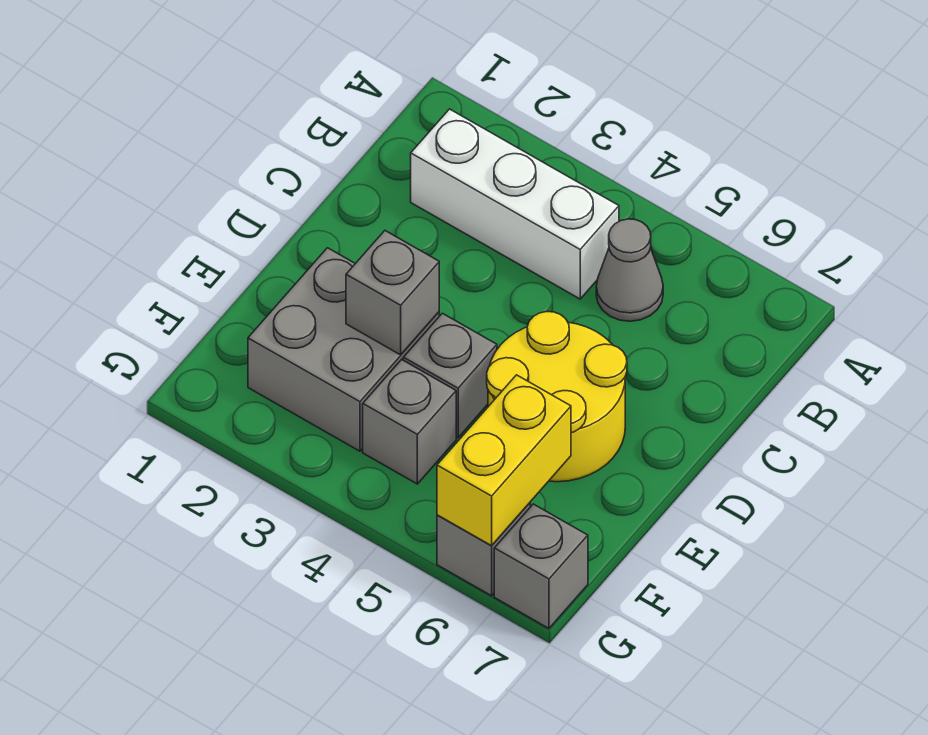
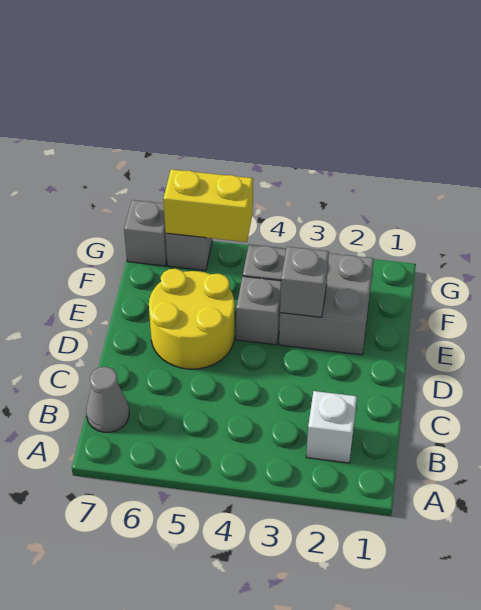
white brick B2:B4 level 1 -> white brick B2 level 1
grey cone B5 level 1 -> grey cone B7 level 1
yellow brick F6:G6 level 2 -> yellow brick G5:G6 level 2

